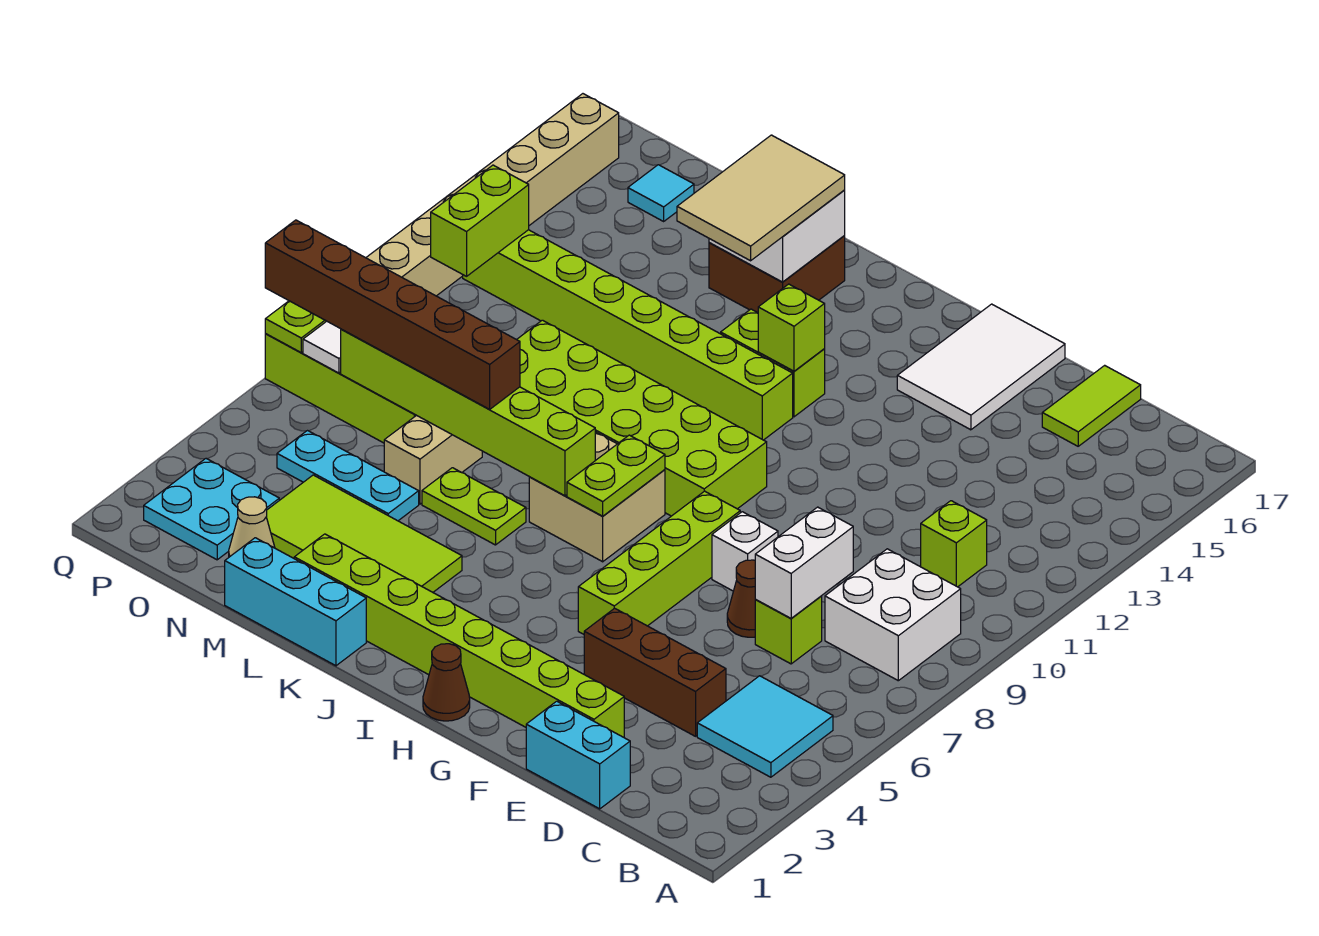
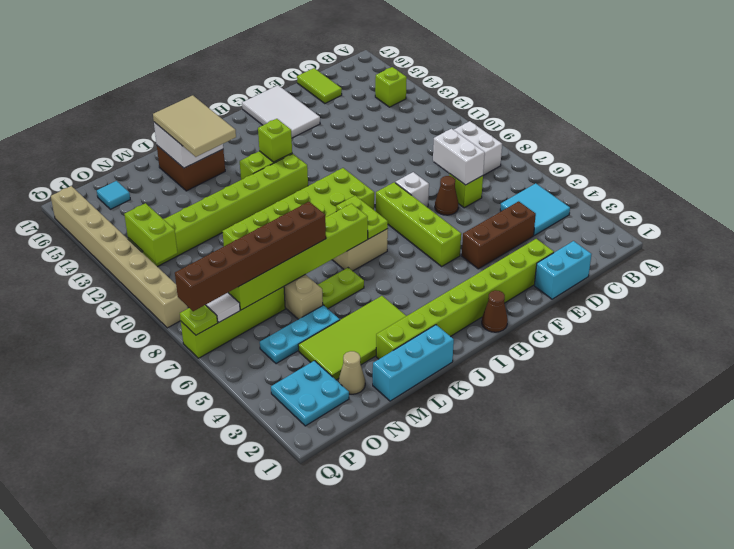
lime brick C11 level 1 -> lime brick B14 level 1

